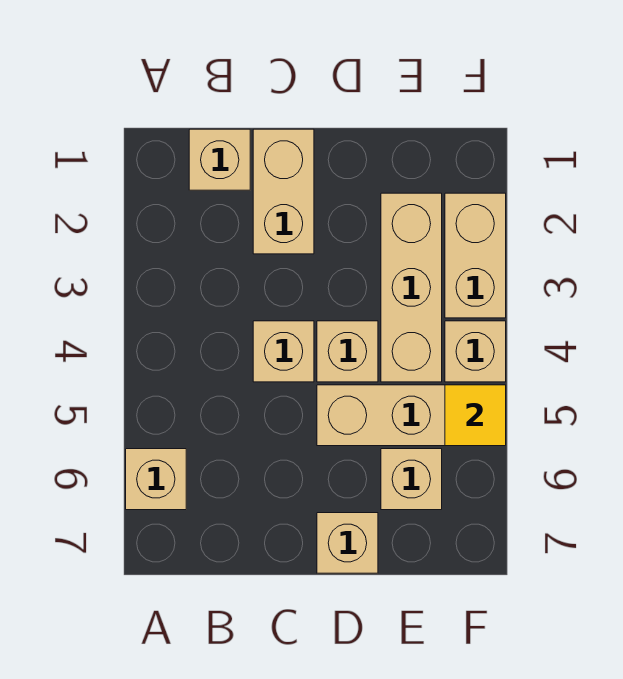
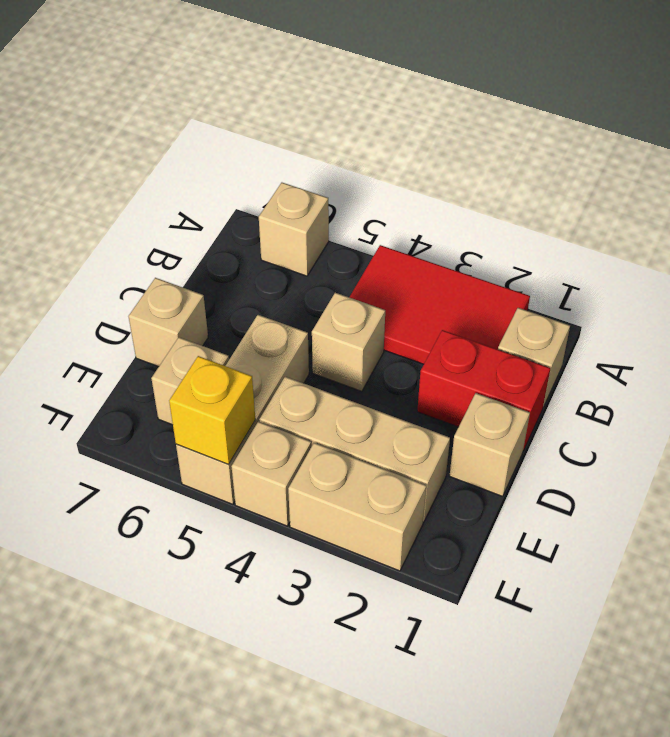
none -> red tile A2:B4 level 1
tan brick C1:C2 level 1 -> red brick C1:C2 level 1
tan brick D4 level 1 -> tan brick D1 level 1
yellow tile F5 level 2 -> yellow brick F5 level 2

